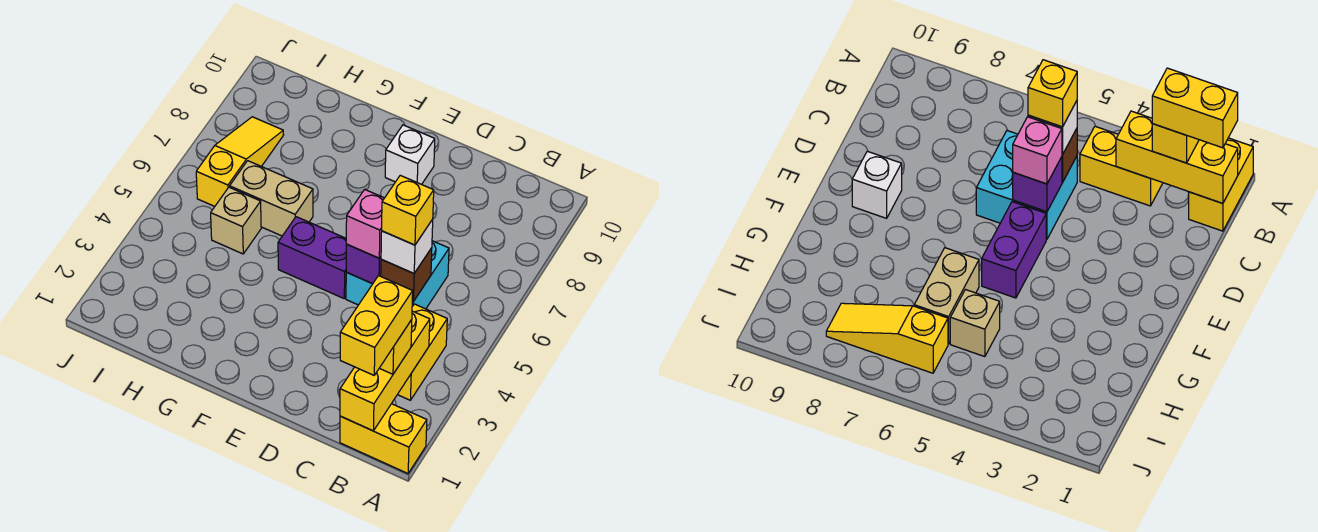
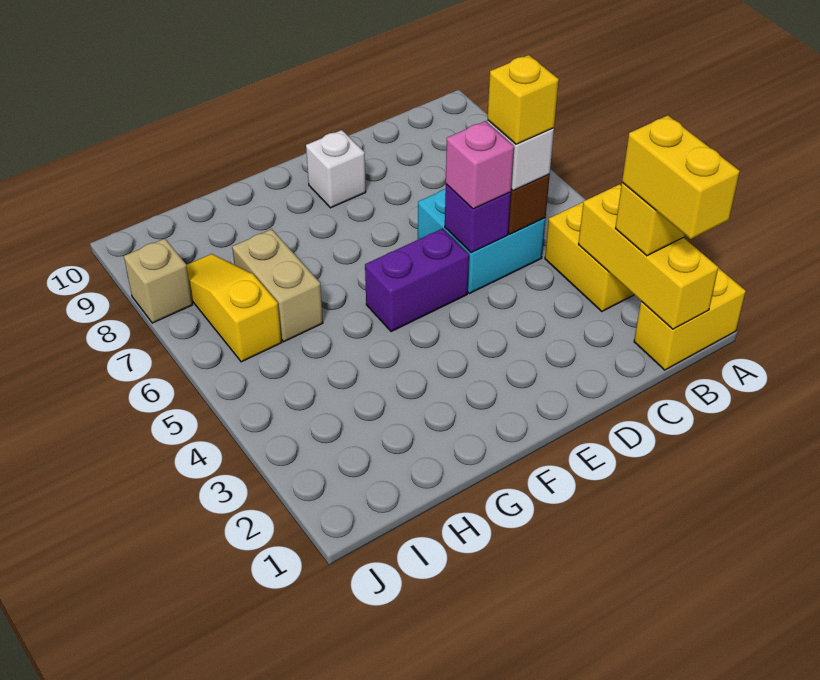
tan brick G6:H6 level 1 -> tan brick H6:H7 level 1
tan brick H5 level 1 -> tan brick J8 level 1

